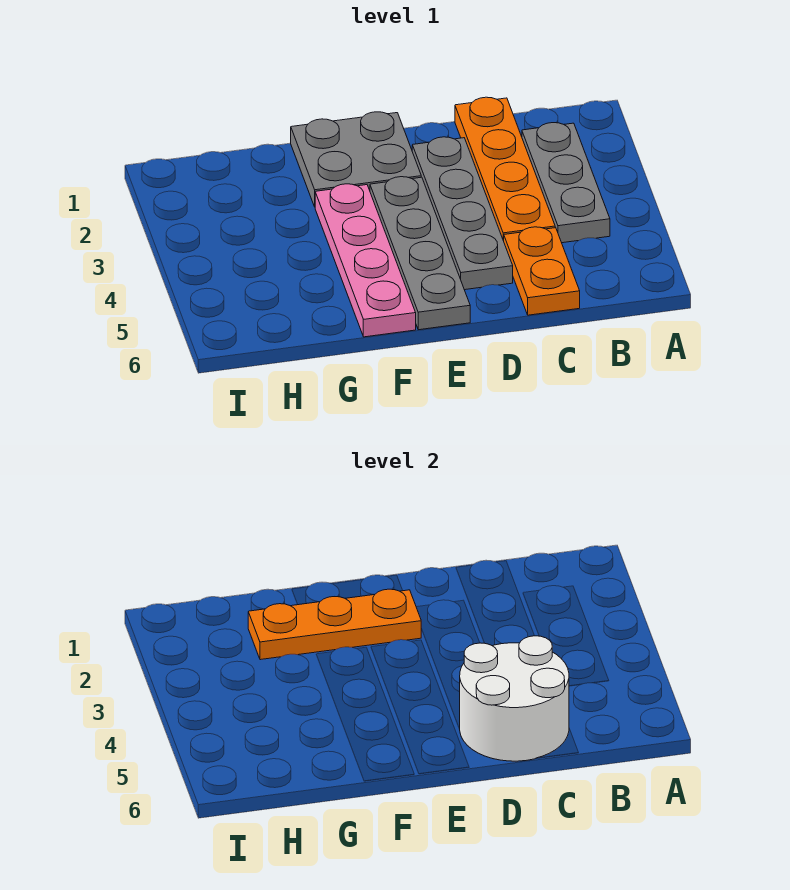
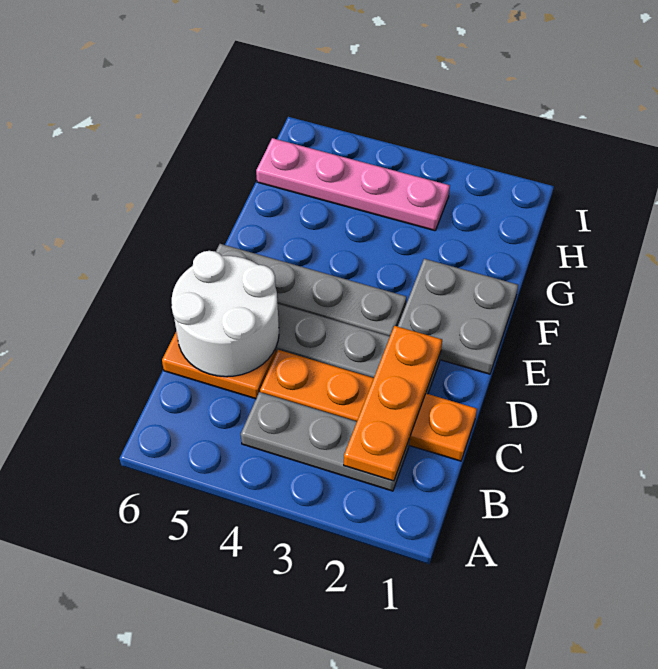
orange plate E2:G2 level 2 -> orange plate B2:D2 level 2
pink plate F3:F6 level 1 -> pink plate H3:H6 level 1

